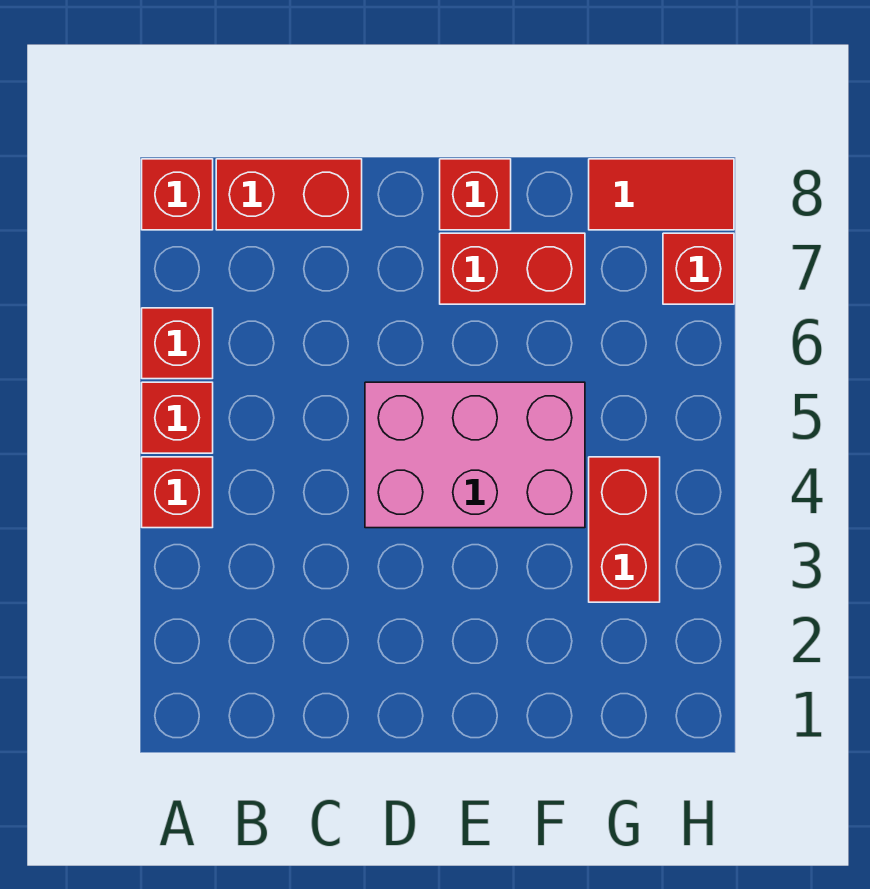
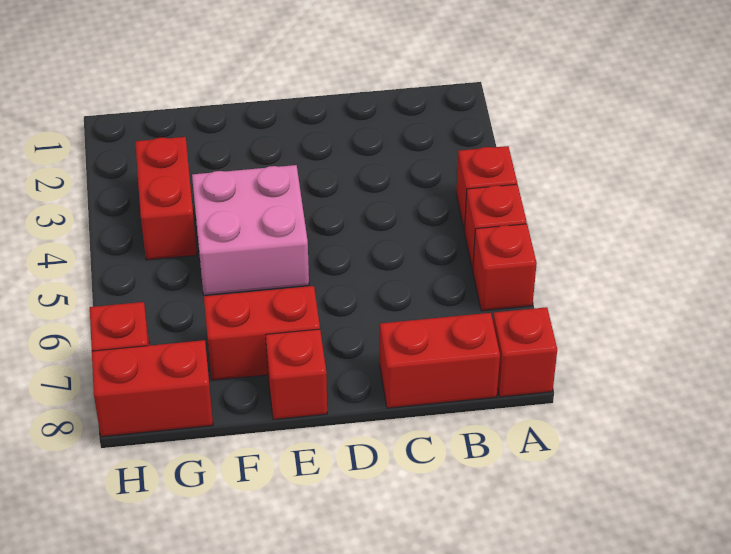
pink brick D4:F5 level 1 -> pink brick E4:F5 level 1
red tile G8:H8 level 1 -> red brick G8:H8 level 1

